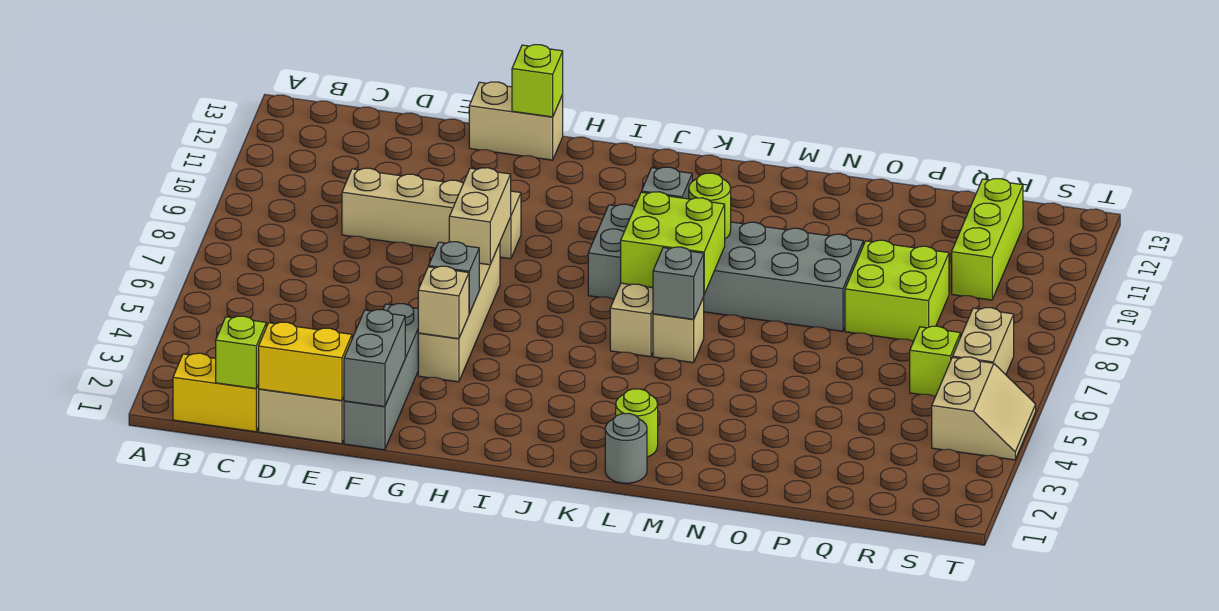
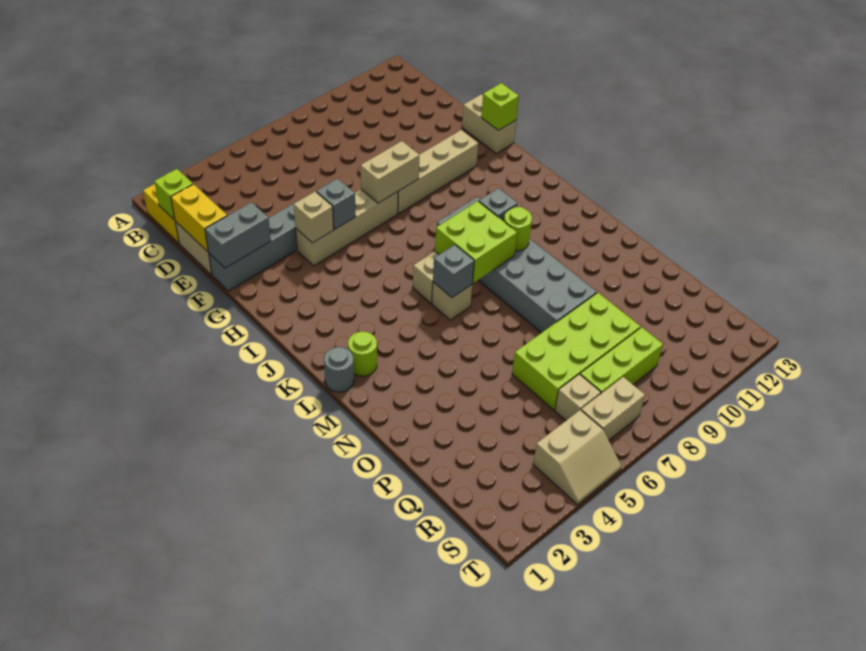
tan brick D9:G9 level 1 -> tan brick G8:G11 level 1
lime brick P8:Q9 level 1 -> lime brick P6:Q9 level 1
lime brick R6 level 1 -> tan brick R6 level 1
lime brick R10:R12 level 1 -> lime brick R7:R9 level 1

